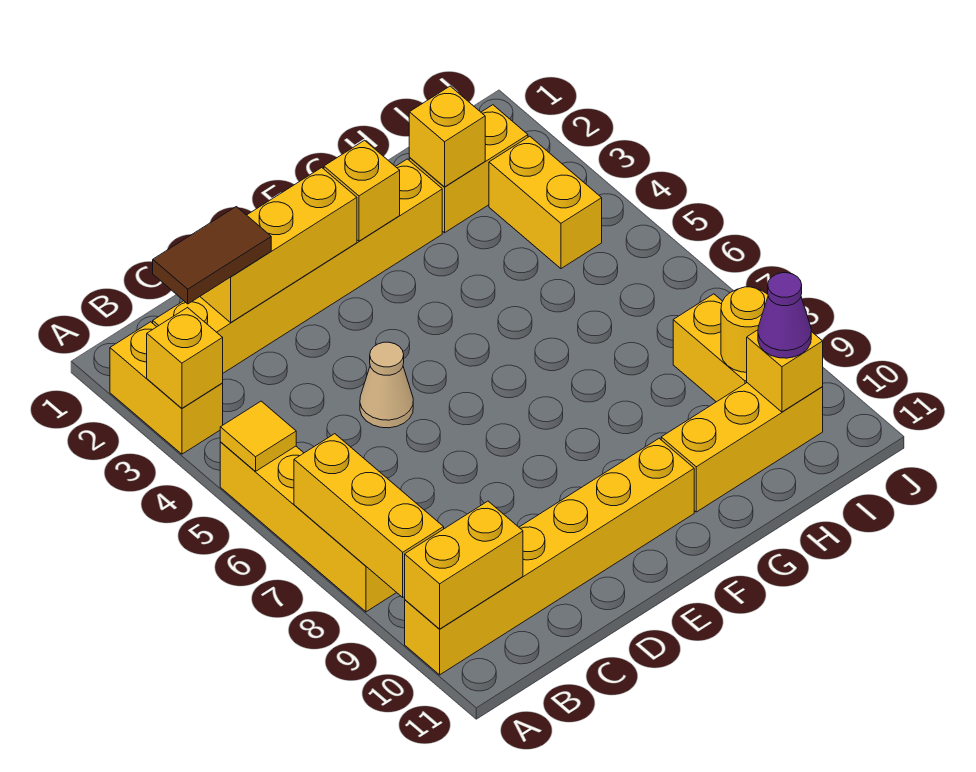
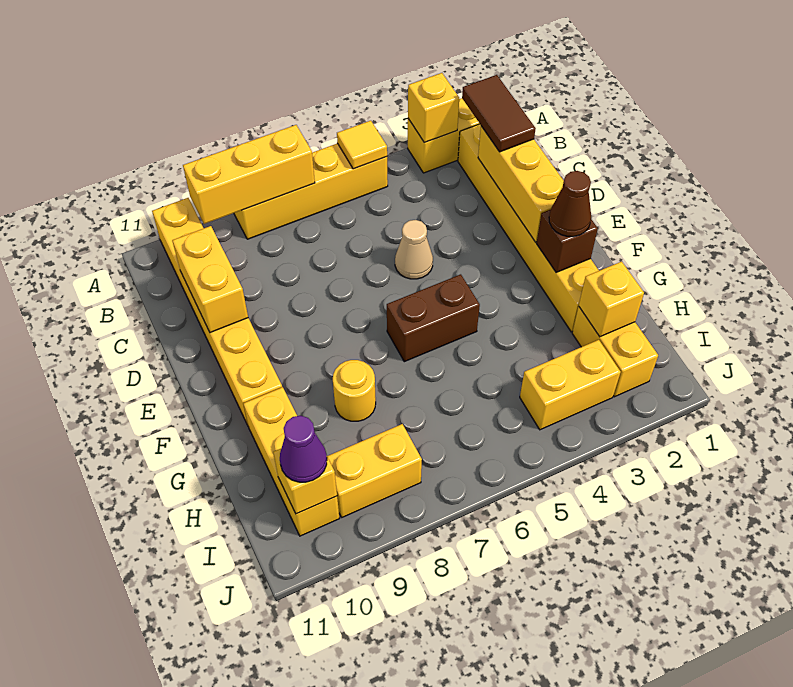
yellow brick A10:B10 level 2 -> yellow brick C10:D10 level 2
yellow brick F2 level 2 -> brown brick F2 level 2
none -> brown cone F2 level 3
none -> brown brick F5:F6 level 1
yellow round brick I9 level 2 -> yellow round brick G8 level 1

